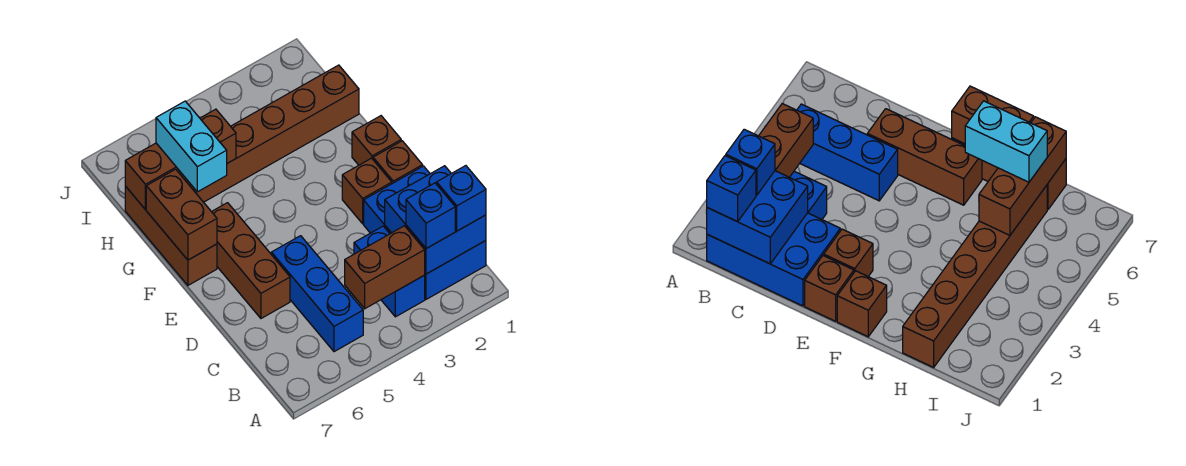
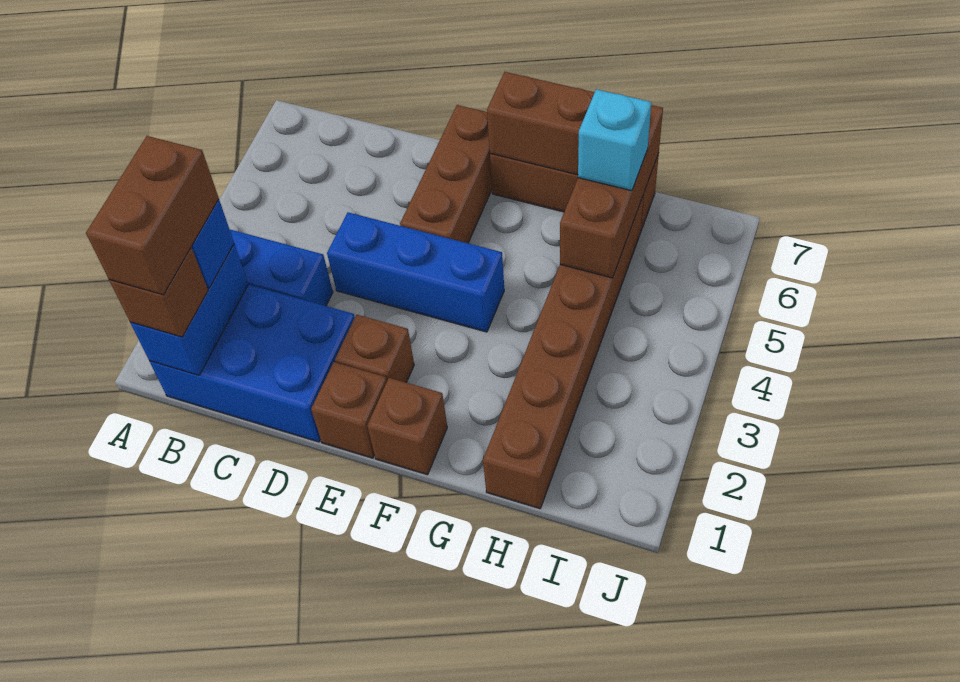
blue brick B1:C2 level 2 -> blue brick B1:B2 level 2
blue brick B1 level 3 -> brown brick B1 level 3
brown brick B3:B4 level 2 -> brown brick B1:B2 level 4
blue brick B5:D5 level 1 -> blue brick D4:F4 level 1
brown brick D6:F6 level 1 -> brown brick E5:E7 level 1
cyan brick G6:H6 level 3 -> cyan brick H6 level 3

